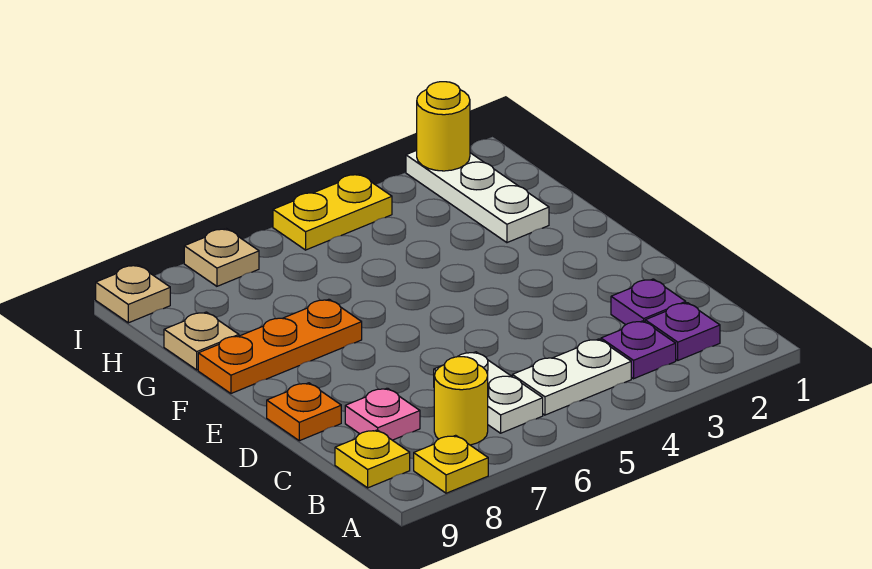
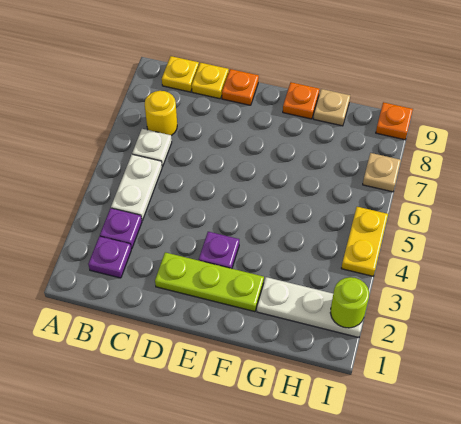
yellow plate A8 level 1 -> yellow plate C9 level 1
white plate B6:C6 level 1 -> white plate B6 level 1
purple plate C2 level 1 -> purple plate E3 level 1
pink plate C8 level 1 -> none
none -> lime plate D2:F2 level 1
orange plate F7:F9 level 1 -> orange plate F9 level 1
yellow round brick I2 level 2 -> lime round brick I2 level 2
tan plate I9 level 1 -> orange plate I9 level 1

